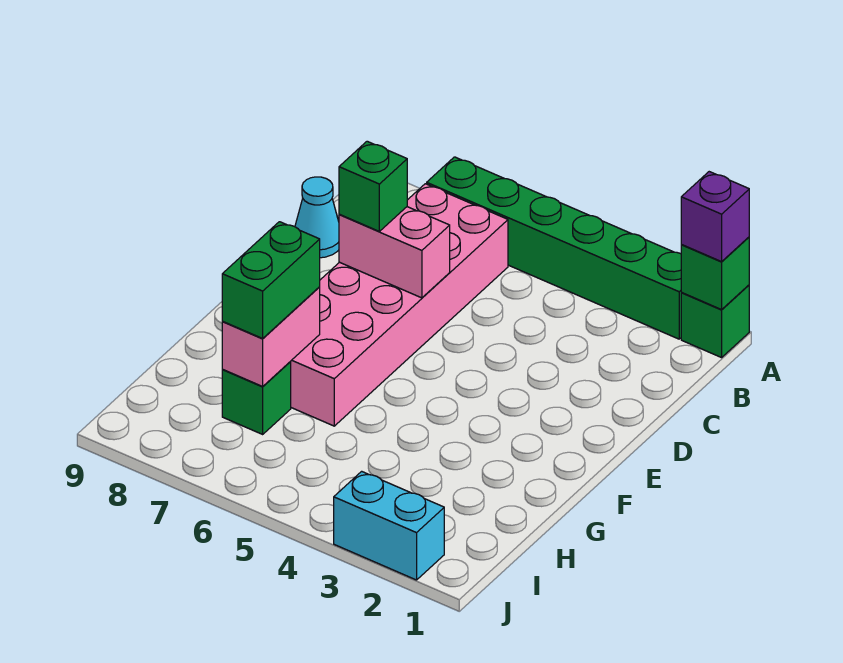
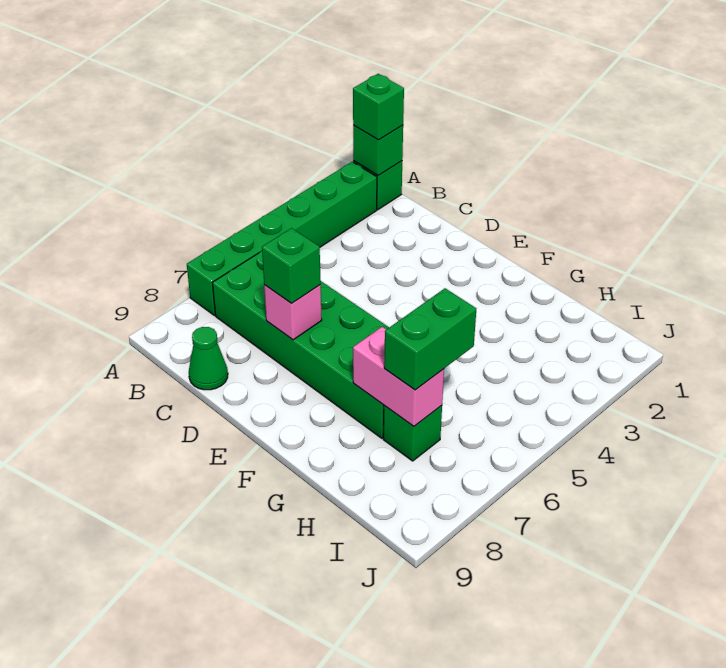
purple brick A1 level 3 -> green brick A1 level 3
pink brick B6:G7 level 1 -> green brick B6:G7 level 1
cyan cone C9 level 1 -> green cone C9 level 1
pink brick D6:D7 level 2 -> pink brick D7 level 2
green brick G7:H7 level 3 -> green brick H6:H7 level 3
cyan brick J2:J3 level 1 -> none

